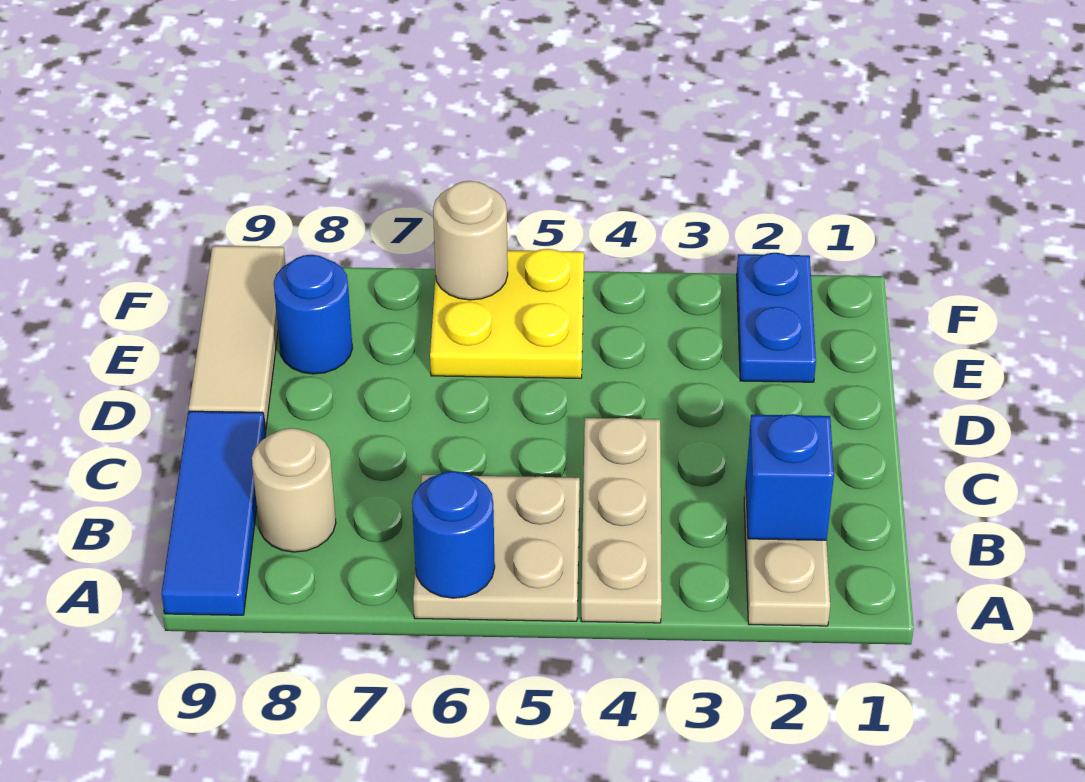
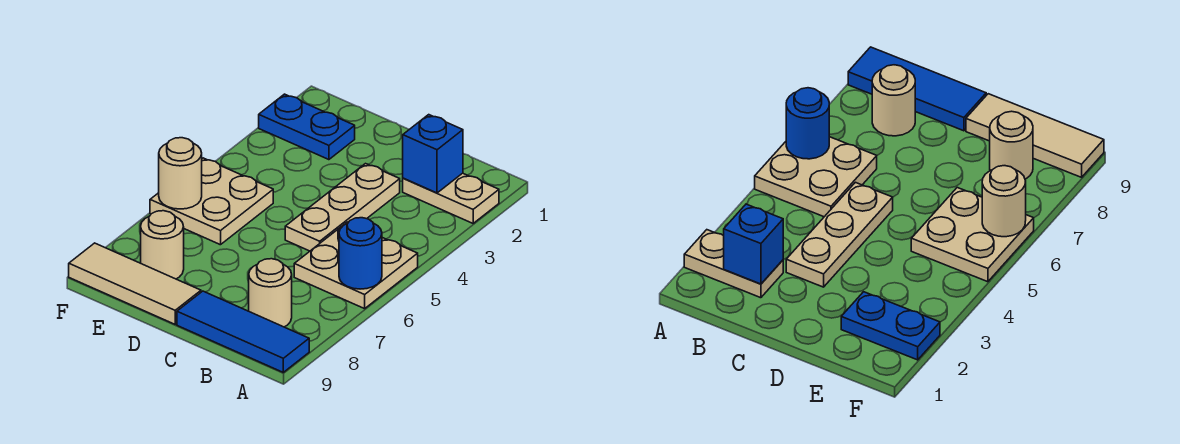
tan plate A4:C4 level 1 -> tan plate C3:C5 level 1
yellow plate E5:F6 level 1 -> tan plate E5:F6 level 1
blue round brick E8 level 1 -> tan round brick E8 level 1

